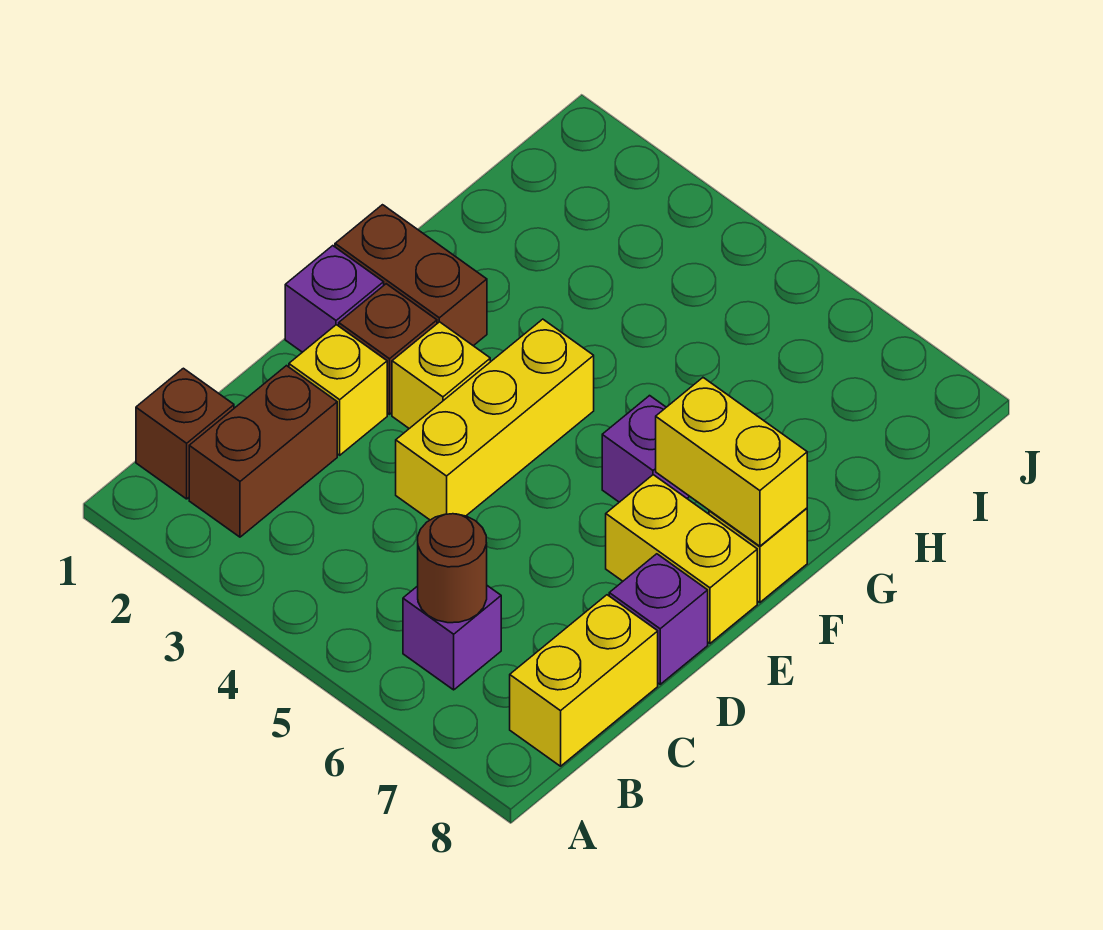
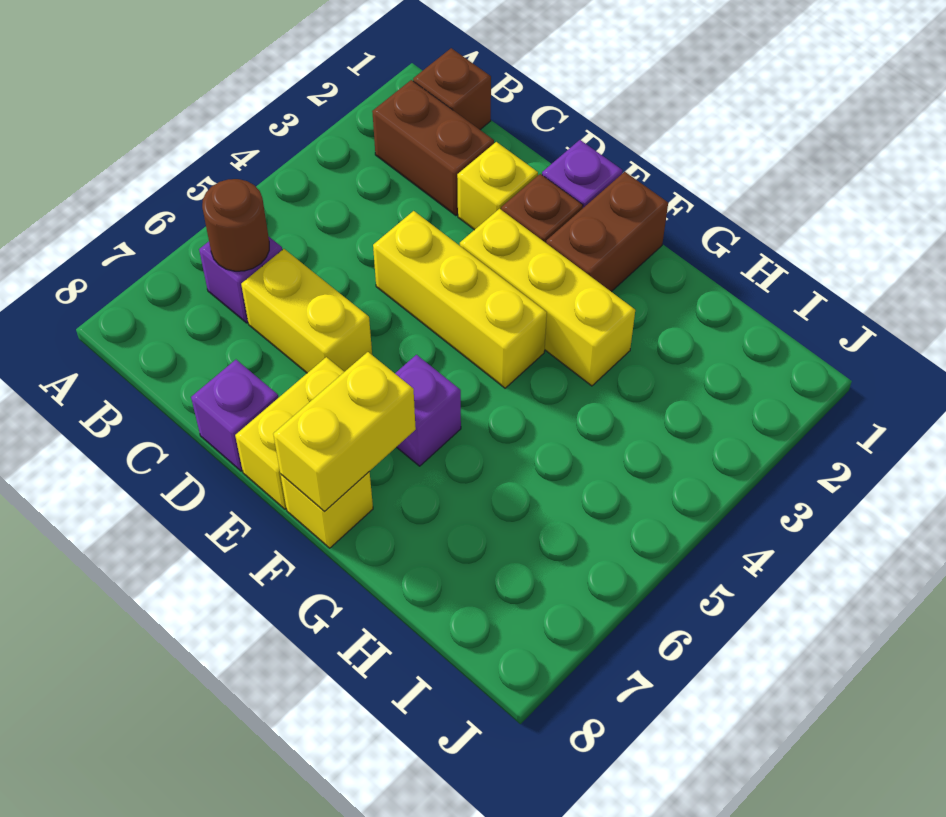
yellow brick B8:C8 level 1 -> yellow brick C6:D6 level 1
yellow brick E3 level 1 -> yellow brick E3:G3 level 1

